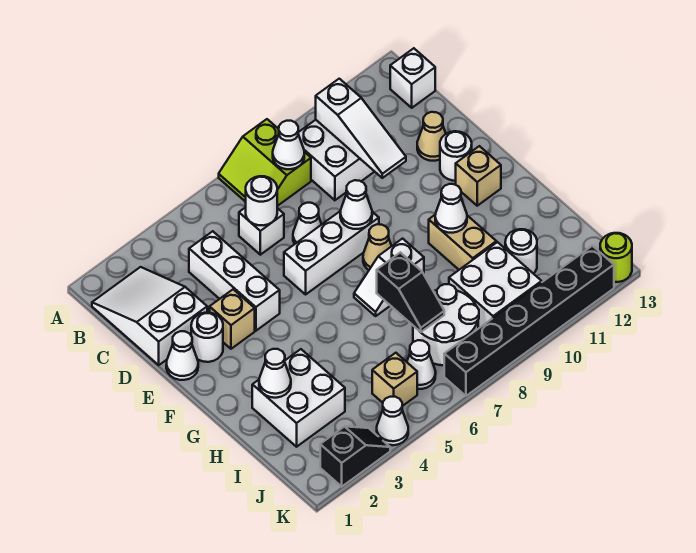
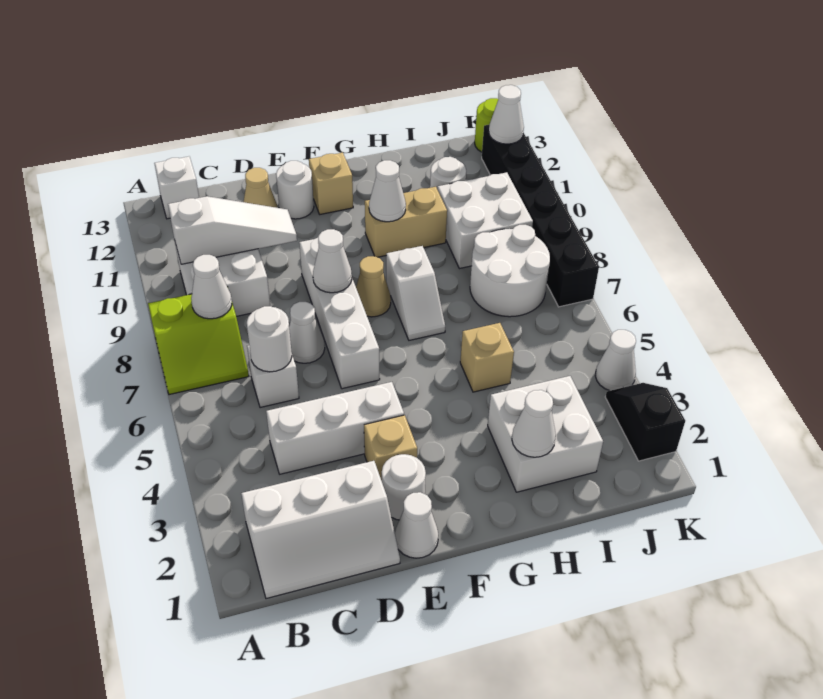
white slope B1:D2 level 1 top D -> white slope B1:D2 level 1 top 2
white brick E6:E8 level 1 -> white brick E6:E9 level 1
black slope H7:I7 level 2 top H -> none
tan brick J5 level 1 -> tan brick H5 level 1
white cone J6 level 1 -> white cone K12 level 2

